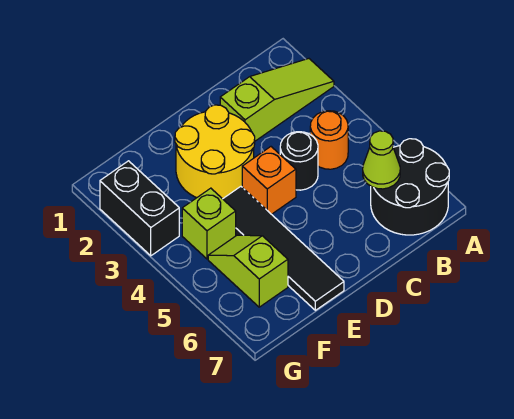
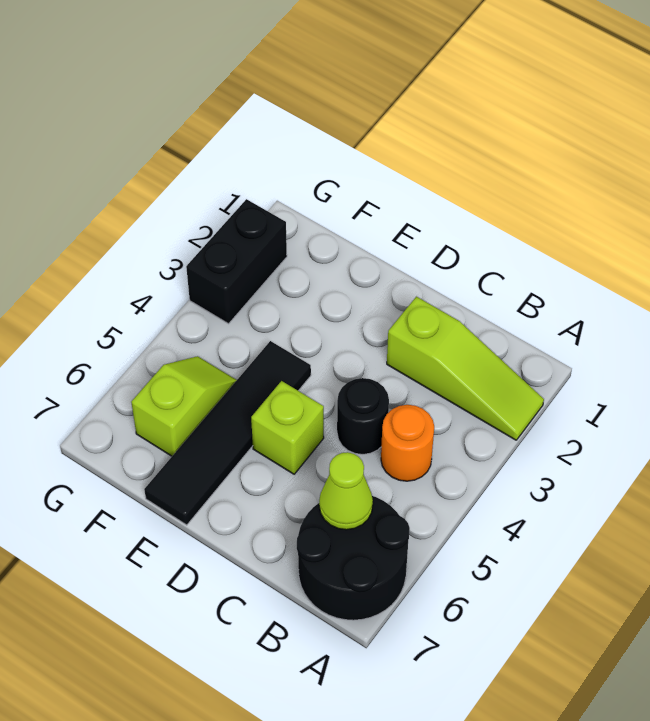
yellow round brick D2:E3 level 1 -> none
orange brick D4 level 1 -> none
lime brick F4 level 1 -> lime brick D5 level 1

